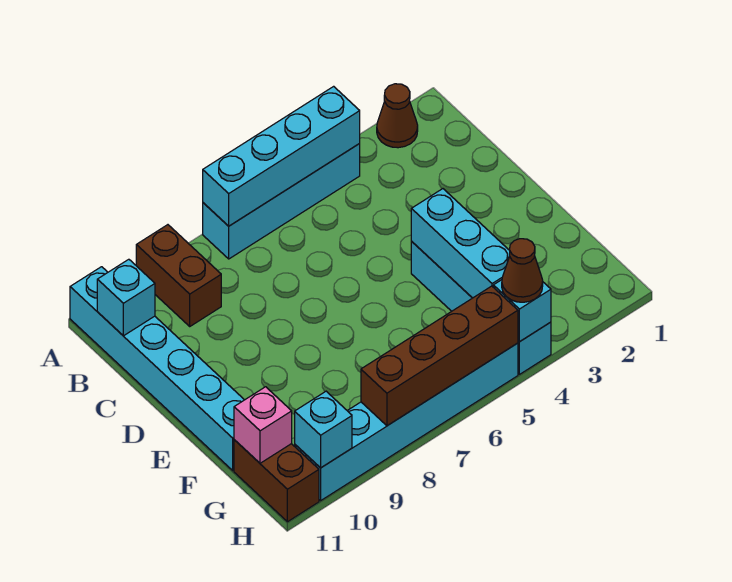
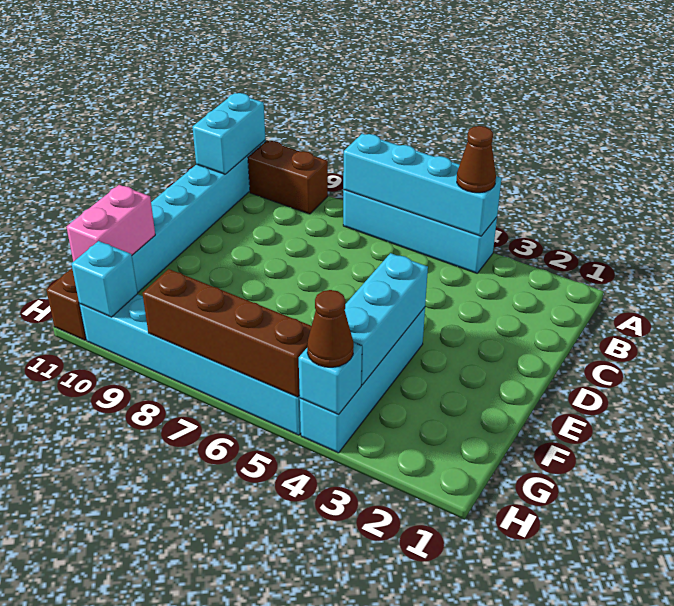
brown cone A2 level 1 -> brown cone A4 level 3
brown brick A9:B9 level 1 -> brown brick A9:A10 level 1
cyan brick B11 level 2 -> cyan brick A11:B11 level 2
pink brick G11 level 2 -> pink brick F11:G11 level 2

